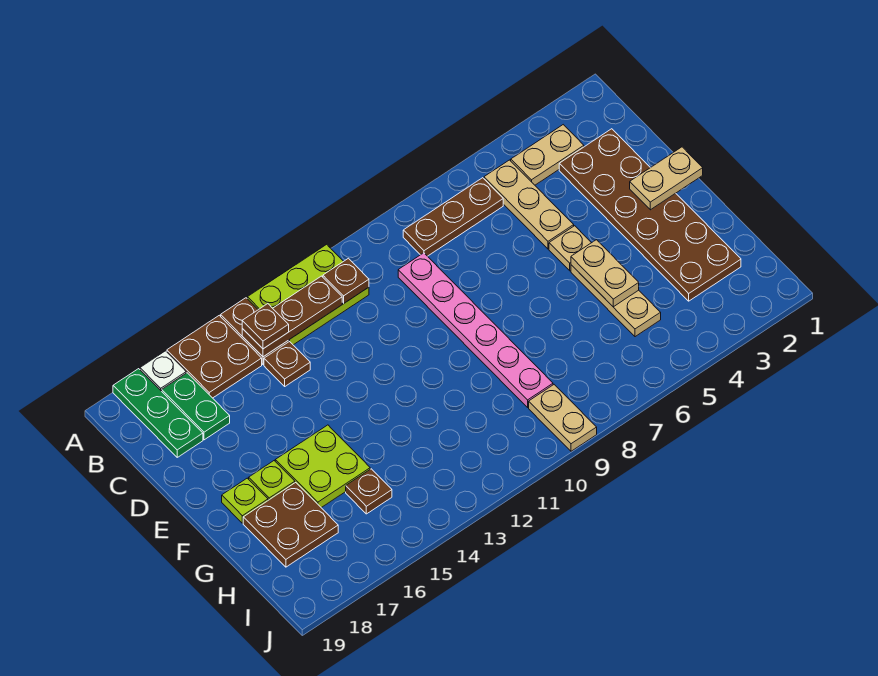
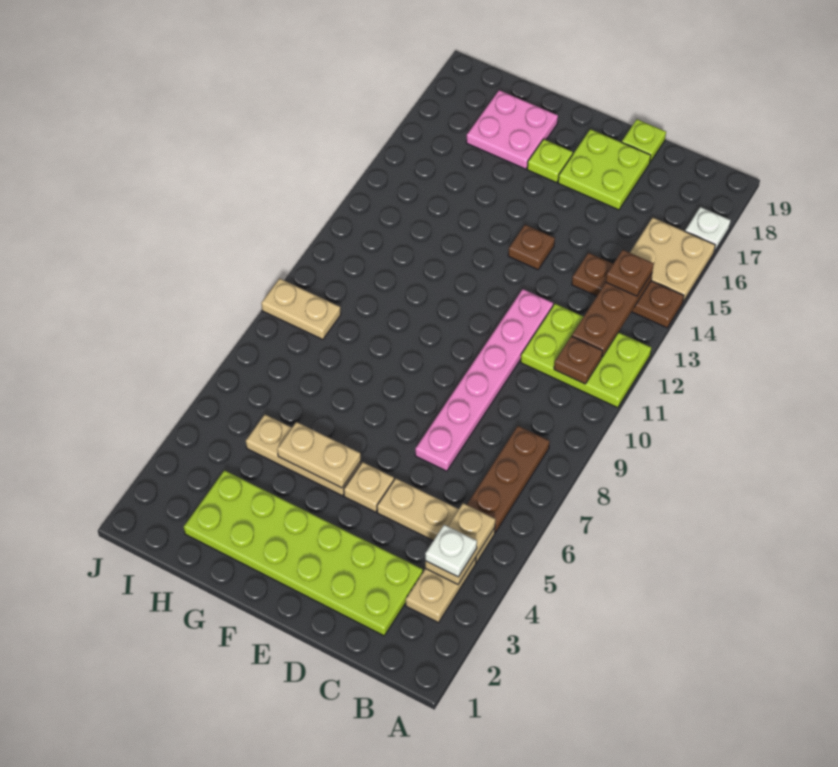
lime plate A11:B13 level 1 -> lime plate A11:C12 level 1
brown plate A15:B16 level 1 -> tan plate A15:B16 level 1
green plate A18:C18 level 1 -> none
none -> white plate B4 level 3
green plate B17:C17 level 1 -> none
brown plate C2:H3 level 1 -> lime plate C2:H3 level 1
pink plate C9:H9 level 1 -> pink plate D7:D12 level 1
tan plate E1:E2 level 2 -> tan plate B4:B5 level 2
lime plate F15:G16 level 1 -> lime plate D17:E18 level 1
lime plate F18 level 1 -> lime plate D19 level 1
brown plate G17:H18 level 1 -> pink plate G17:H18 level 1
brown plate H15 level 1 -> brown plate E14 level 1

